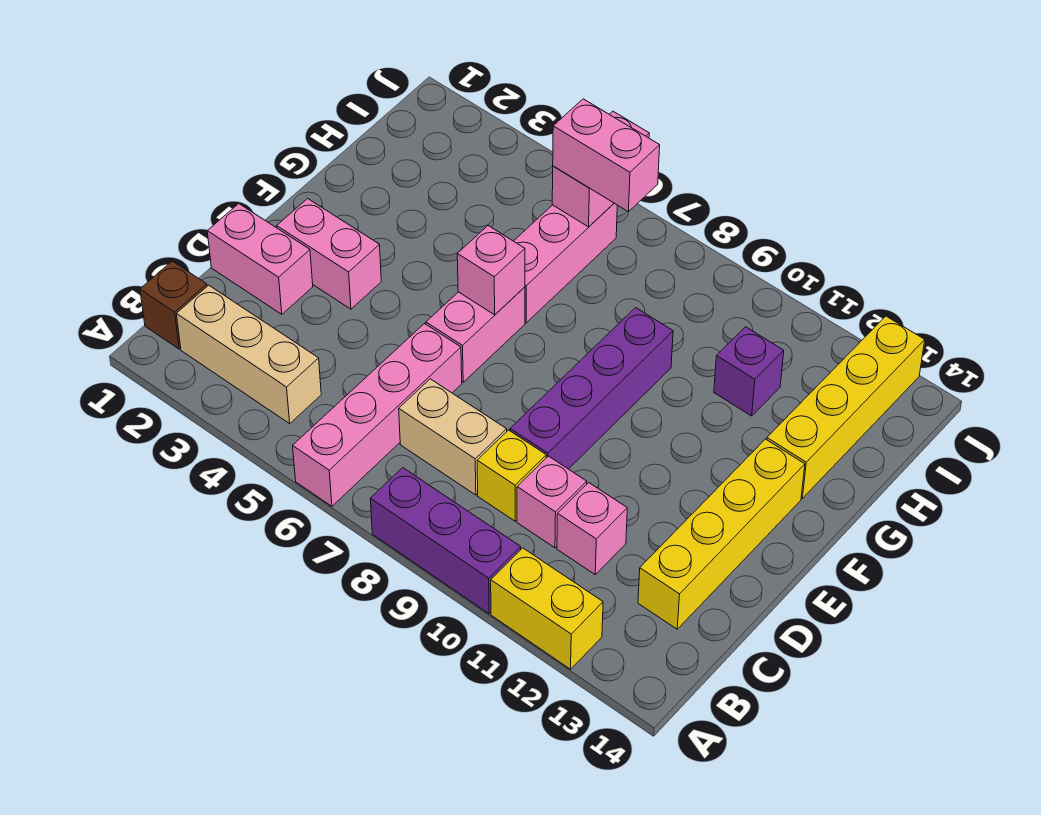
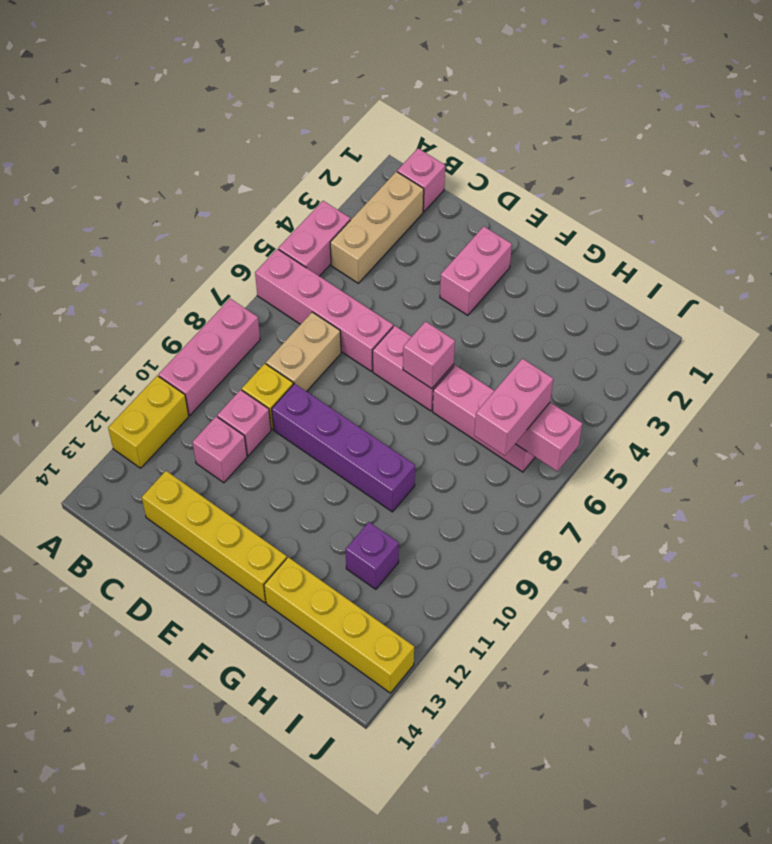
purple brick A8:A10 level 1 -> pink brick A8:A10 level 1
brown brick B1 level 1 -> pink brick B1 level 1
pink brick D1:D2 level 1 -> pink brick A4:A5 level 1

